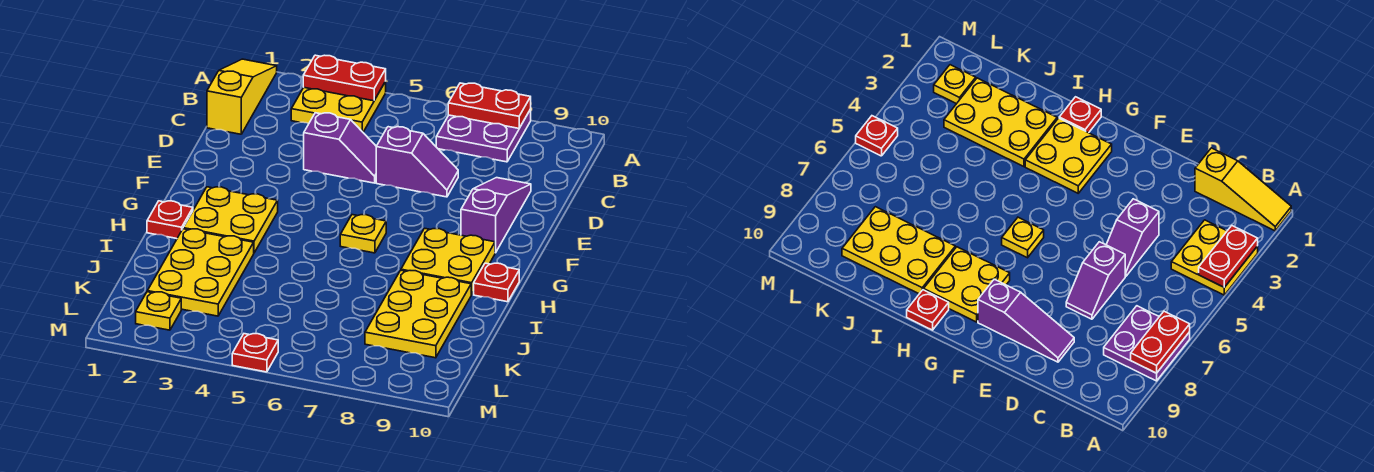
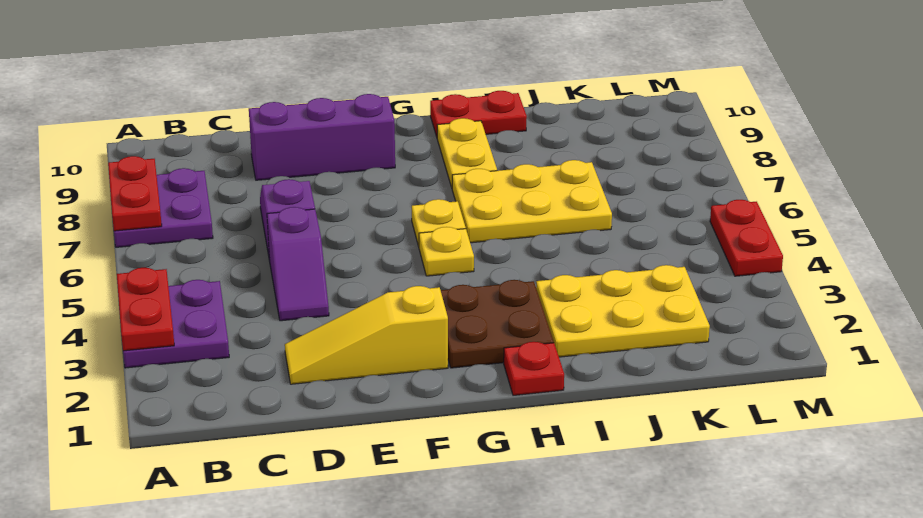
yellow slope A1:C1 level 1 top C -> yellow slope D2:F2 level 1 top F
yellow plate A3:B4 level 1 -> purple plate A3:B4 level 1
purple slope D4:D5 level 1 top 4 -> purple slope D4:D5 level 1 top 5
purple slope D9:F9 level 1 top F -> purple brick D9:F9 level 1
yellow plate G2:H3 level 1 -> brown plate G2:H3 level 1
yellow plate G8:H9 level 1 -> yellow plate H8:H9 level 1
red plate H10 level 1 -> red plate H10:I10 level 1
yellow plate I8:K9 level 1 -> yellow plate H6:J7 level 1
yellow plate L2 level 1 -> yellow plate G5 level 1
red plate M5 level 1 -> red plate M4:M5 level 1

